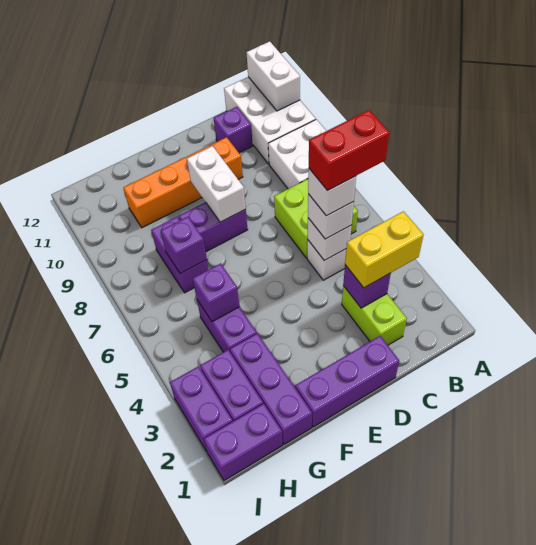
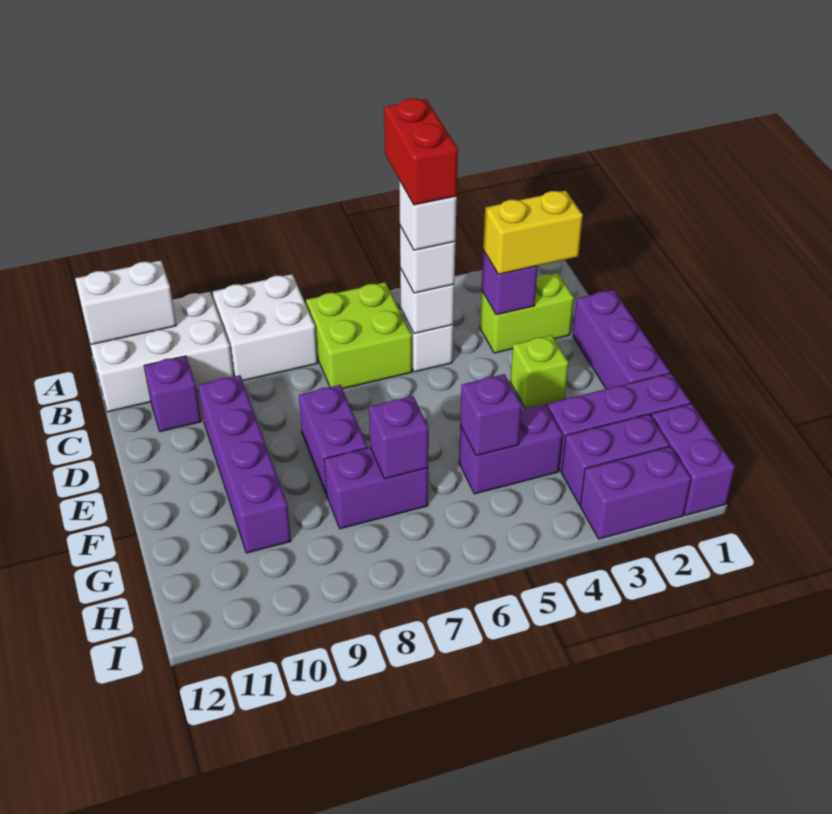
yellow brick B3:C3 level 3 -> yellow brick C2:C3 level 3
orange brick D10:G10 level 1 -> purple brick D10:G10 level 1
none -> lime brick E3 level 1
white brick E8:E9 level 2 -> none

